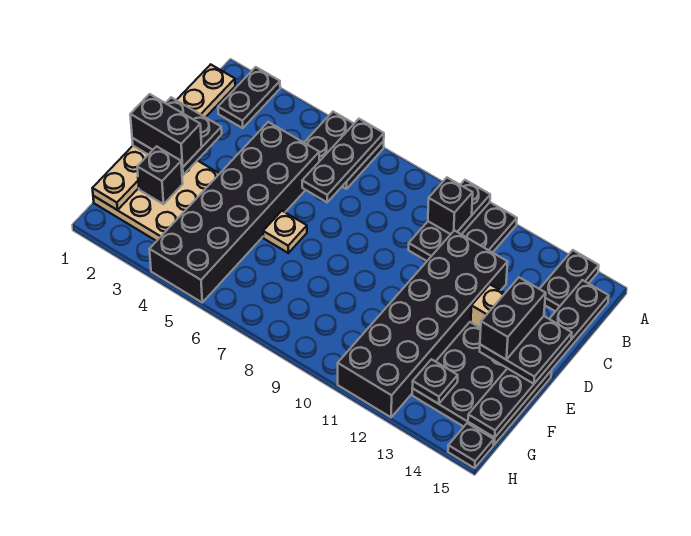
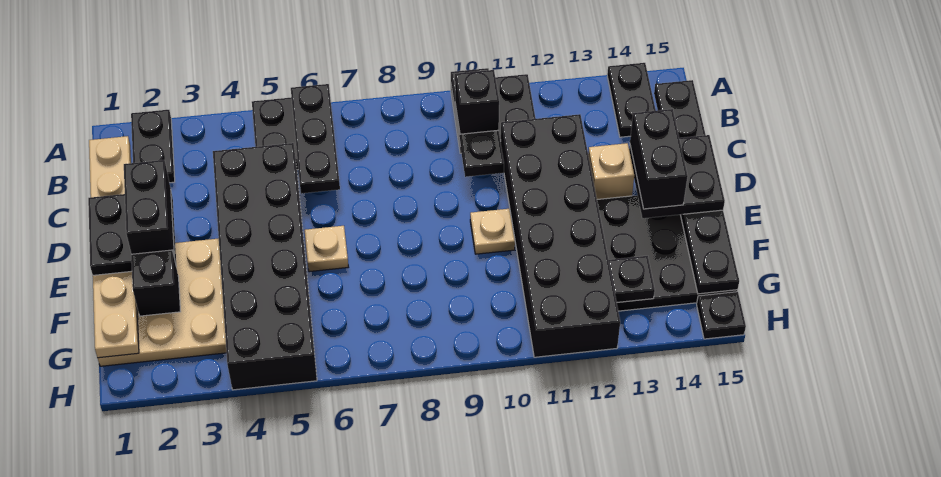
black brick E1:E2 level 4 -> black brick D2:E2 level 4
none -> tan plate E10 level 1

